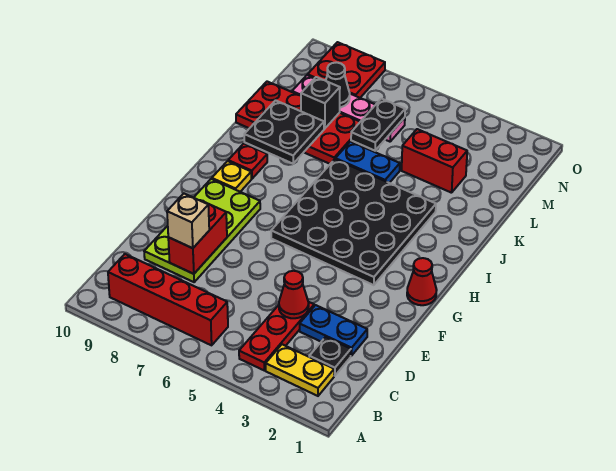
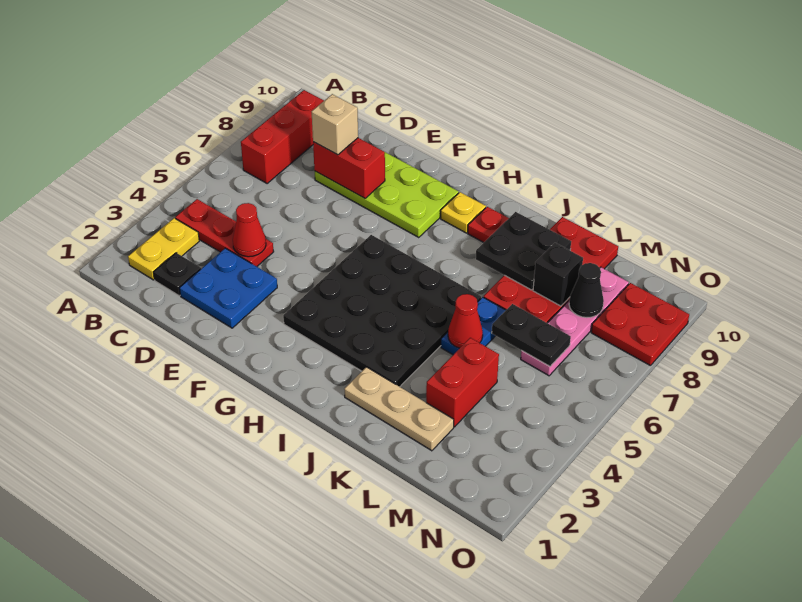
red brick B6:B9 level 1 -> red brick B7:B9 level 1
blue plate D2:D3 level 1 -> blue plate D2:E3 level 1
red cone G1 level 1 -> red cone K5 level 2
none -> tan plate J2:L2 level 1

